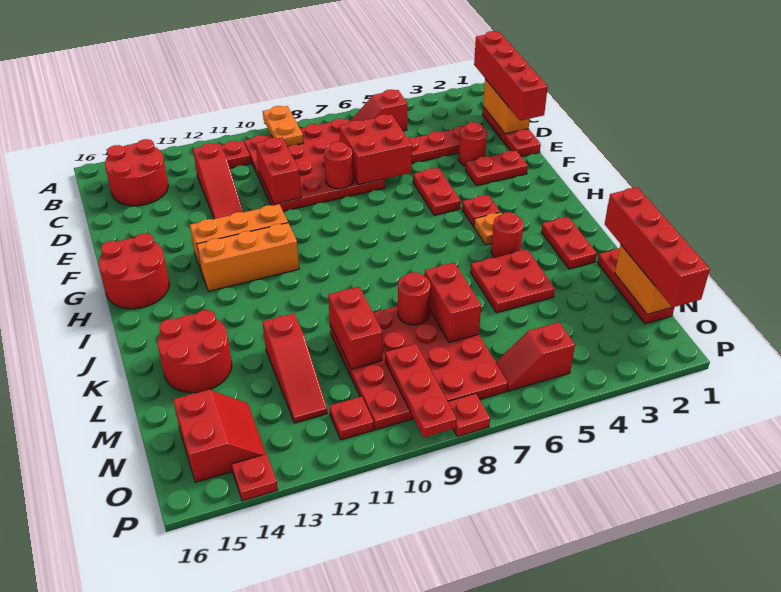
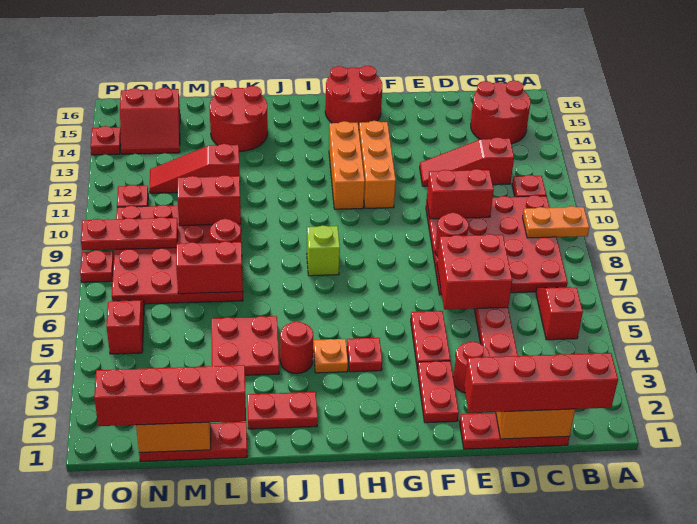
red plate F5:G5 level 1 -> red plate F4:F5 level 1
none -> lime brick I8 level 1

